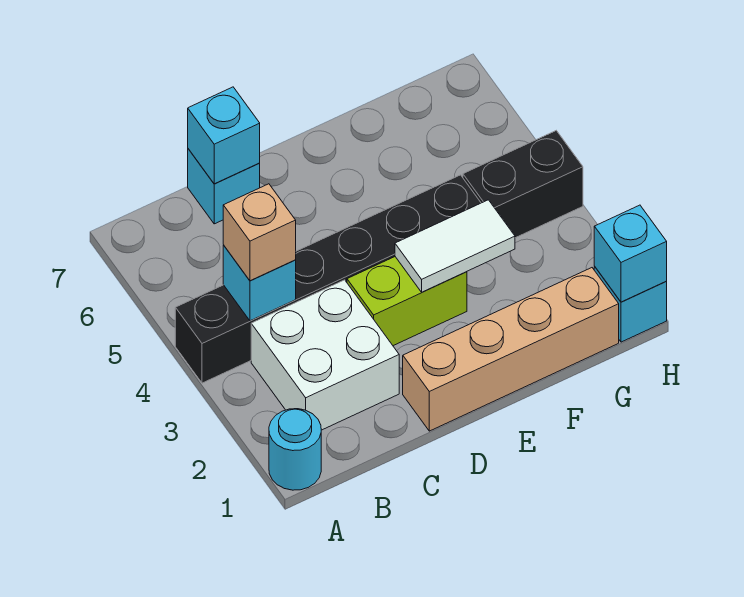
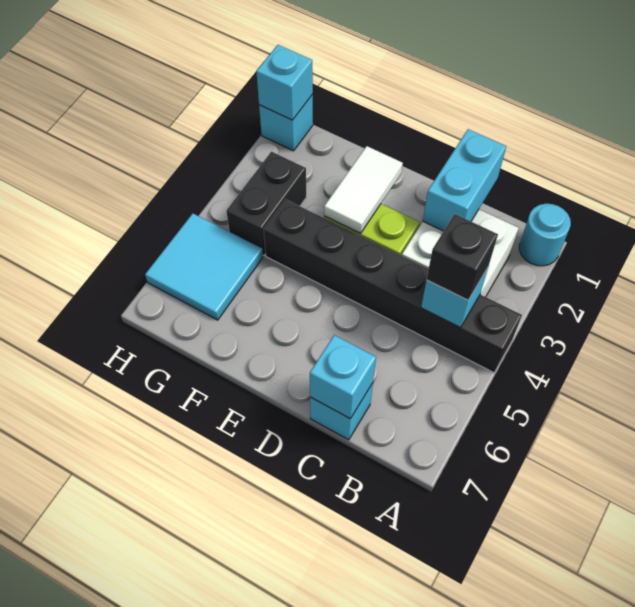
tan brick B4 level 3 -> black brick B4 level 3
none -> cyan brick C1:C2 level 2
tan brick D1:G1 level 1 -> none
white tile E3:F3 level 2 -> white tile E2:E3 level 2
black brick G4:H4 level 1 -> black brick G3:G4 level 1
none -> cyan tile G5:H6 level 1

